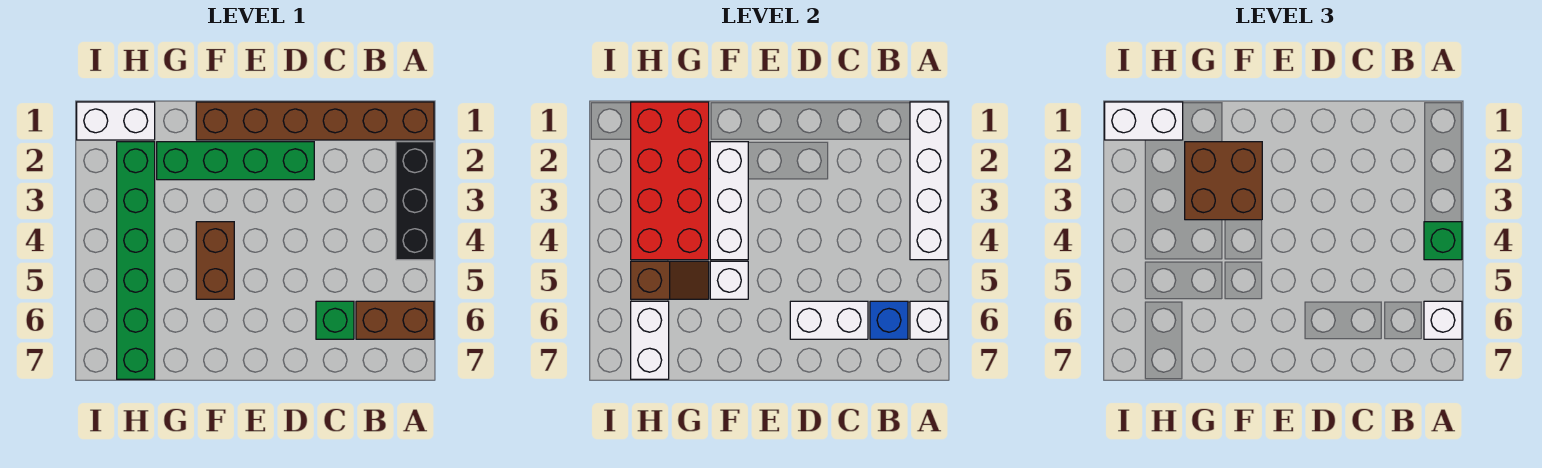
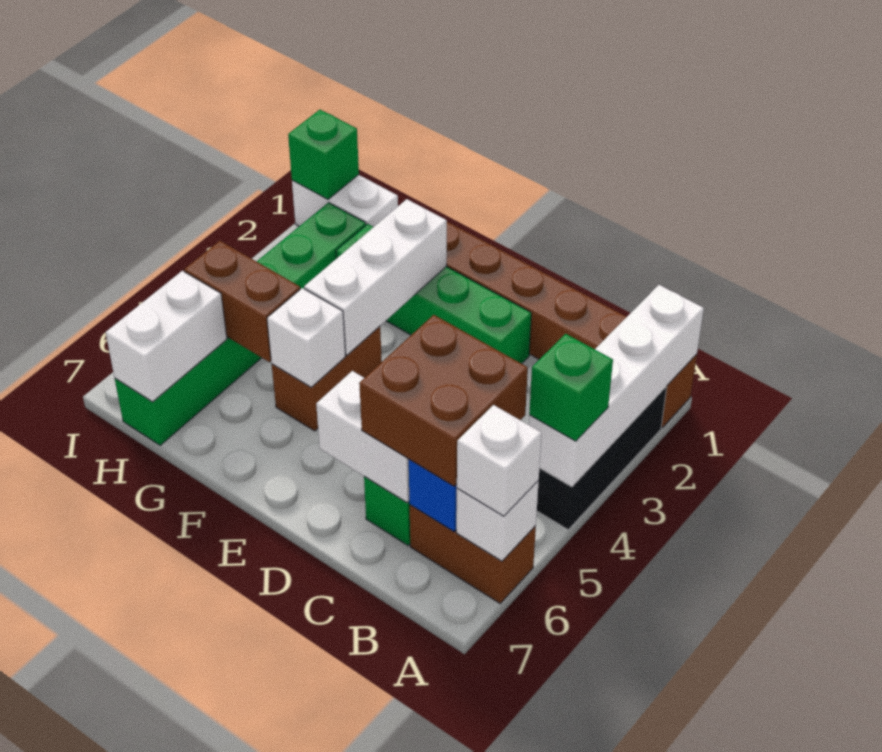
brown brick F2:G3 level 3 -> brown brick B5:C6 level 3
red brick G1:H4 level 2 -> none
brown slope G5:H5 level 2 top H -> brown brick G5:H5 level 2
white brick H1:I1 level 3 -> none
none -> green brick I1 level 2

